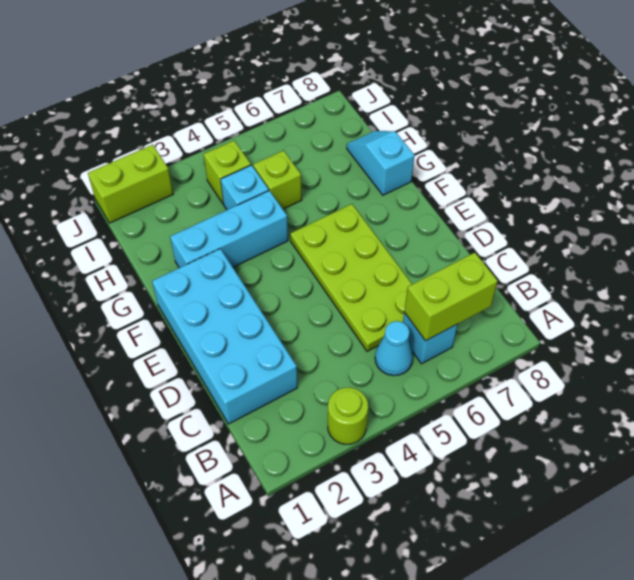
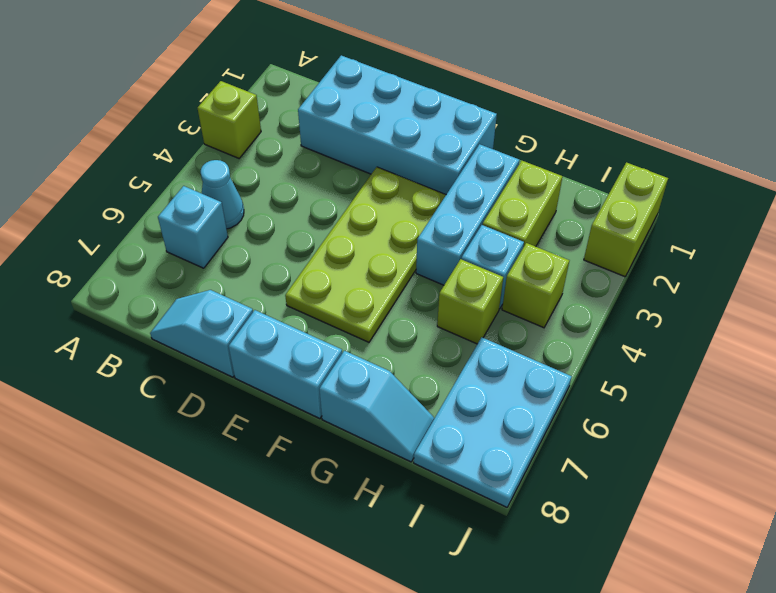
lime round brick A3 level 1 -> lime brick A3 level 1
lime brick B6:B7 level 2 -> lime brick H2:H3 level 1
lime plate C5:F6 level 1 -> lime plate E3:F6 level 1
none -> cyan slope C8:D8 level 1 top D
none -> cyan brick E8:F8 level 1
none -> cyan plate I6:J8 level 1

